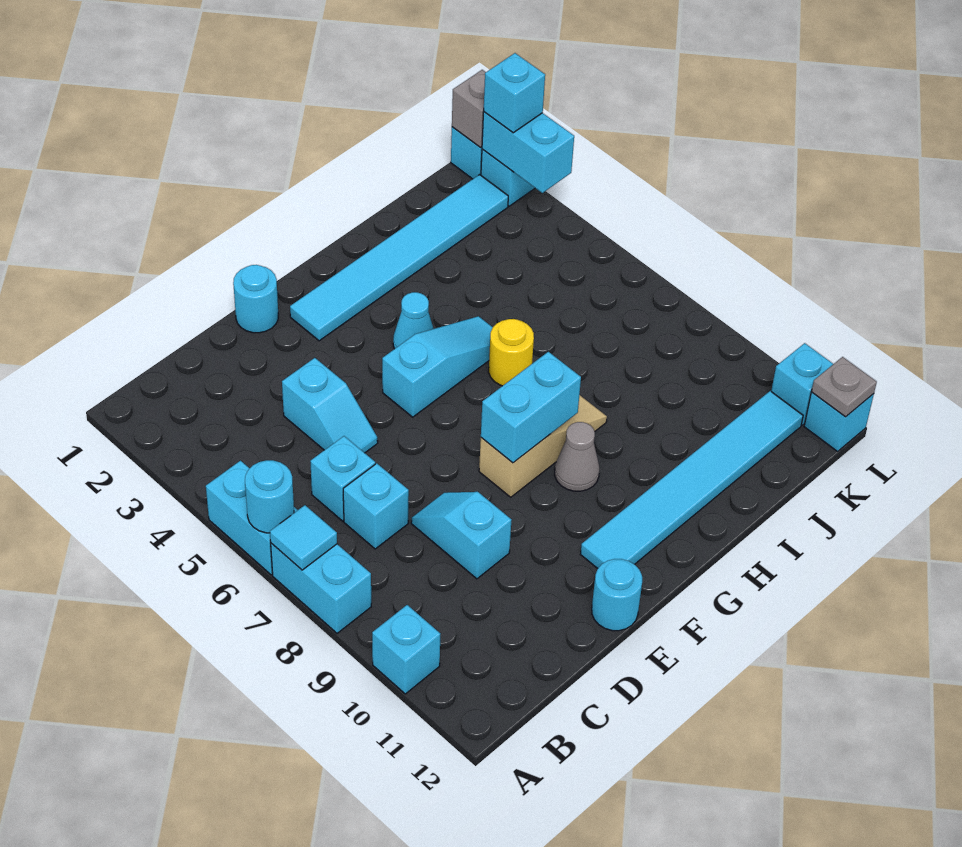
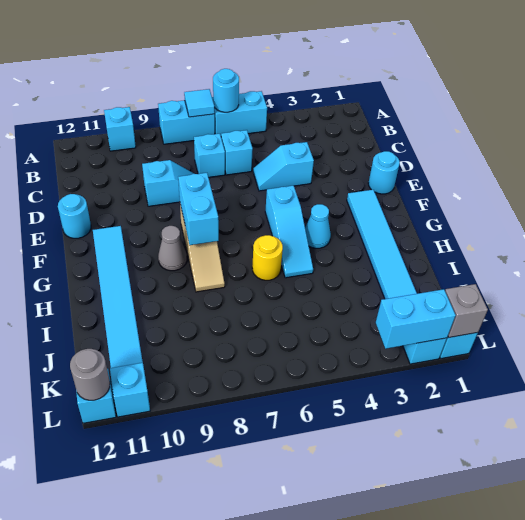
cyan brick L2 level 3 -> none
grey plate L12 level 2 -> grey round brick L12 level 2

